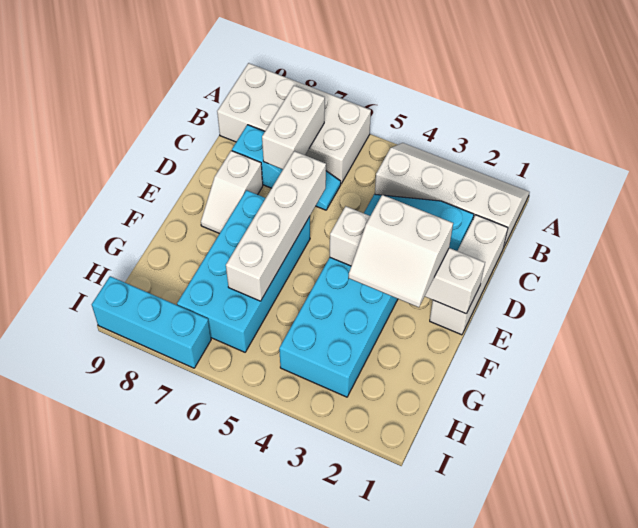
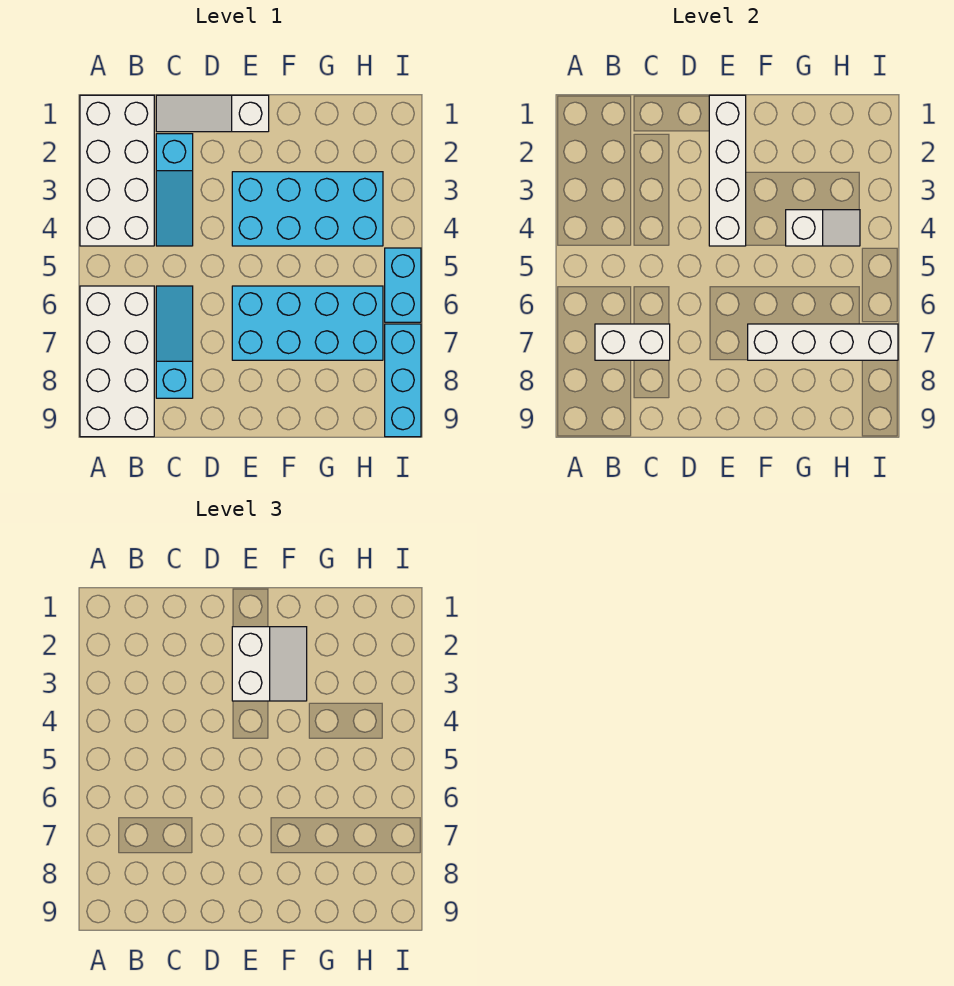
white slope A1:B4 level 1 top B -> white brick A1:B4 level 1
white brick C1:E1 level 1 -> white slope C1:E1 level 1 top E
white brick D6:G6 level 2 -> white brick F7:I7 level 2
white slope D8:E8 level 1 top D -> white slope G4:H4 level 2 top G
none -> cyan brick I5:I6 level 1

